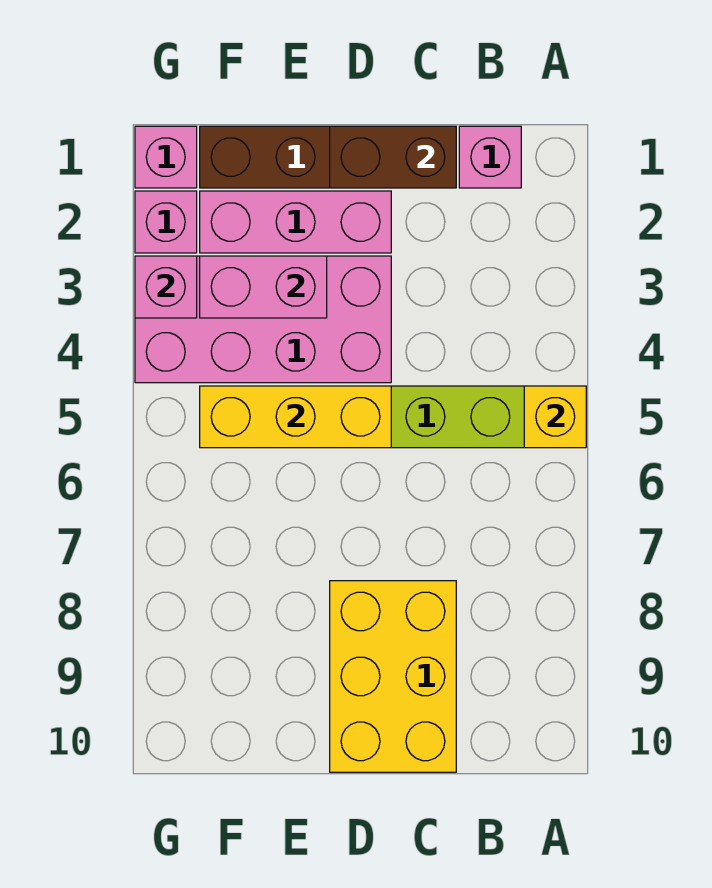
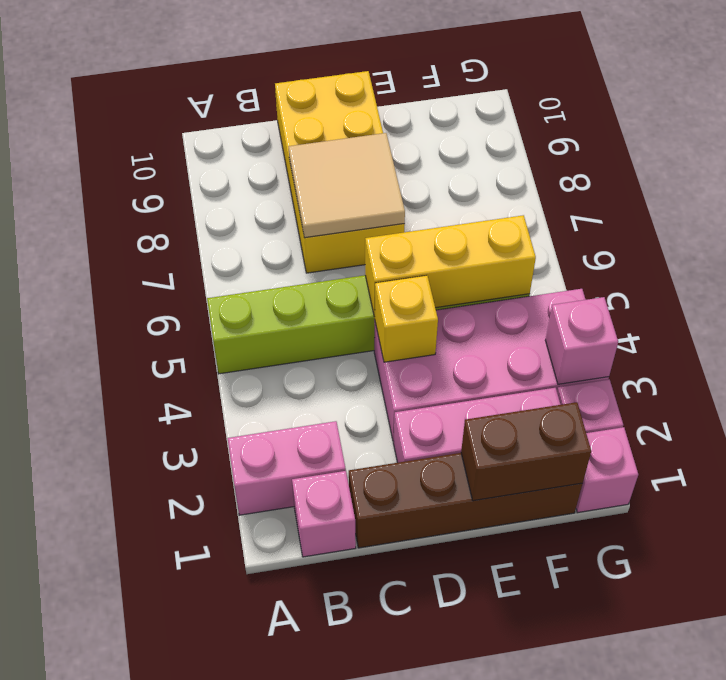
yellow brick A5 level 2 -> yellow brick D4 level 2
brown brick C1:D1 level 2 -> brown brick E1:F1 level 2
none -> tan tile C7:D8 level 2
yellow brick C8:D10 level 1 -> yellow brick C7:D10 level 1
pink brick E3:F3 level 2 -> pink brick A2:B2 level 1

